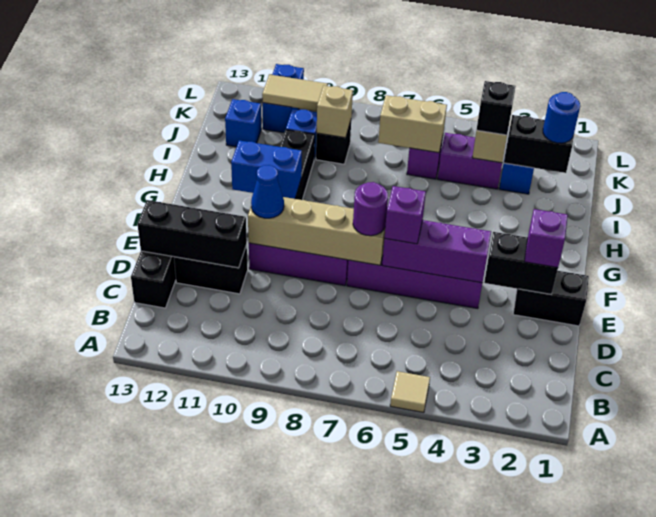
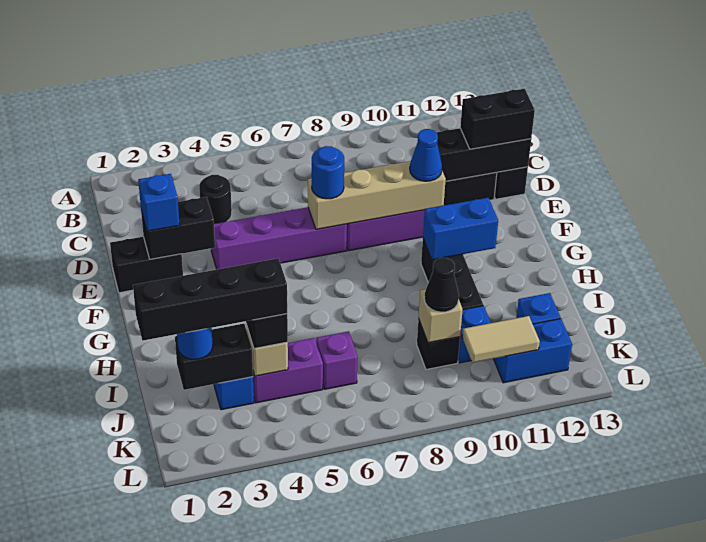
tan tile A5 level 1 -> none
none -> black round brick C4 level 1
none -> black brick D12:D13 level 3
purple brick E2 level 3 -> blue brick E2 level 3
purple brick E4:E6 level 2 -> none
purple brick E6 level 3 -> none
purple round brick E7 level 3 -> blue round brick E7 level 3
none -> black brick J1:J4 level 4
tan brick J6:J7 level 2 -> none
none -> black cone J9 level 3
blue brick K11:L11 level 1 -> blue brick K11:K12 level 1

